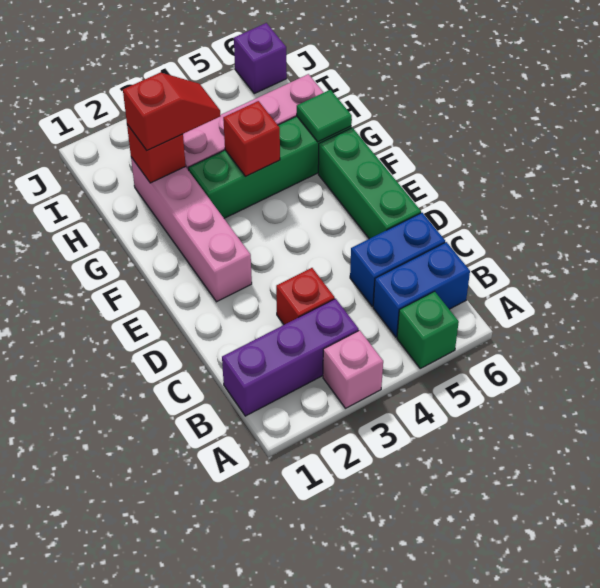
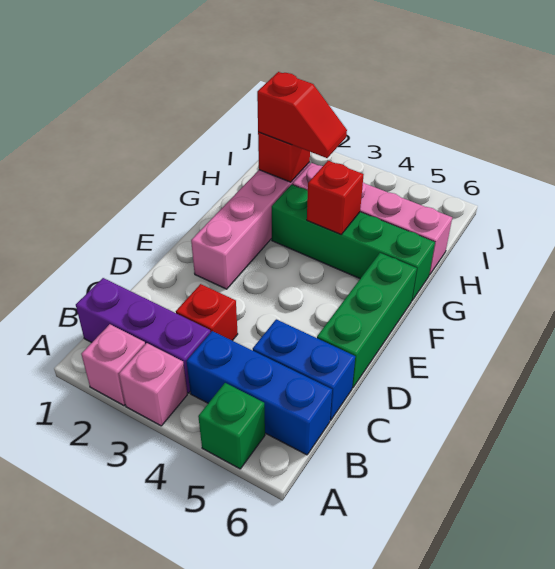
none -> pink brick A2 level 1
blue brick B5:B6 level 1 -> blue brick B4:B6 level 1
green tile G6 level 2 -> none
purple brick J6 level 1 -> none

